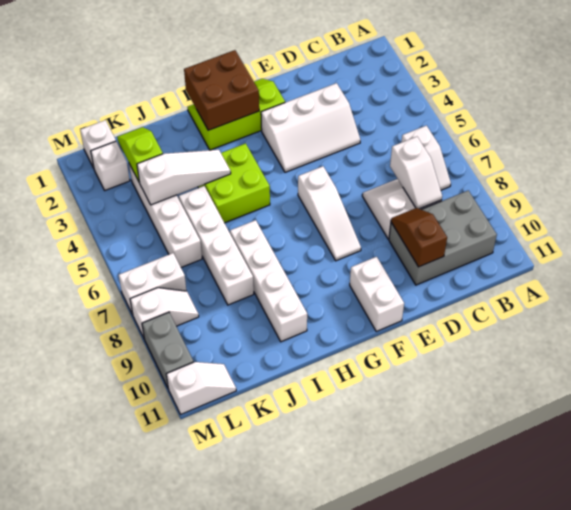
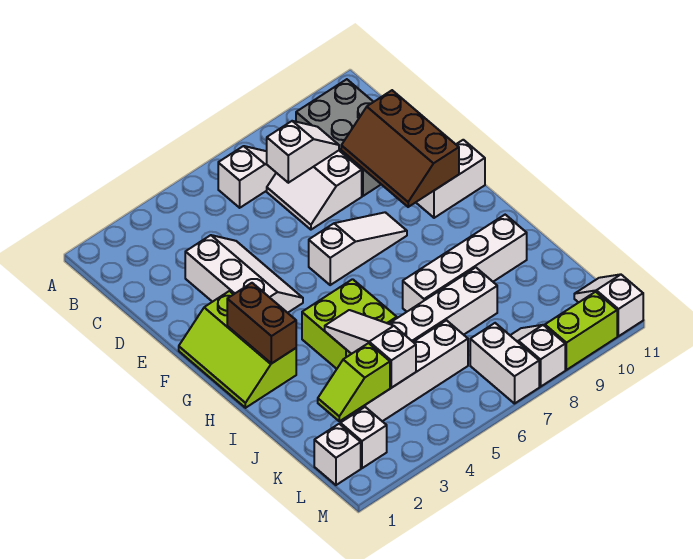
brown slope D9:D10 level 2 top 10 -> brown slope D9:F10 level 2 top 10
brown brick G1:H2 level 2 -> brown brick G2:H2 level 2
grey brick M9:M10 level 1 -> lime brick M9:M10 level 1

